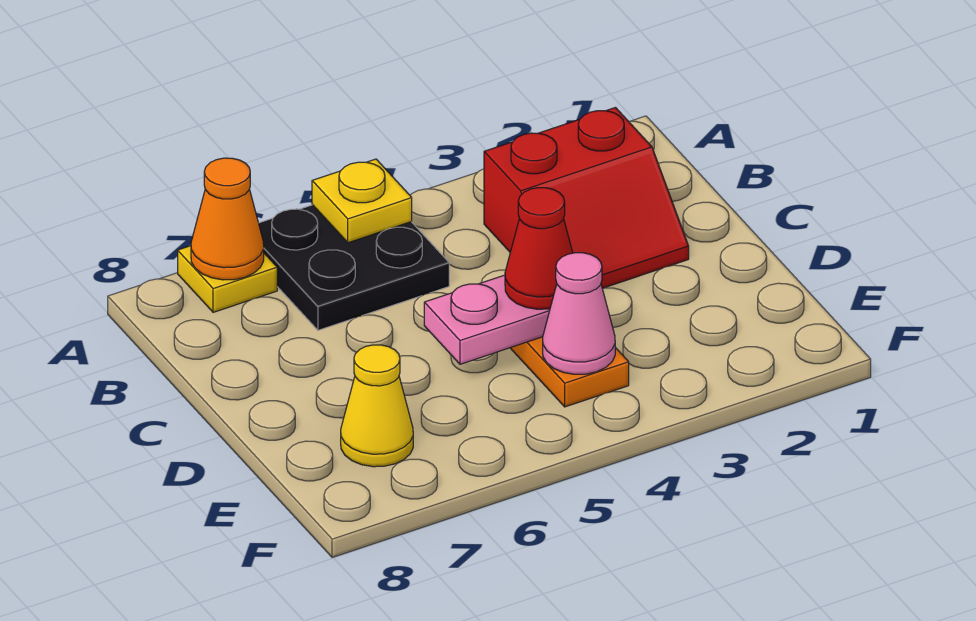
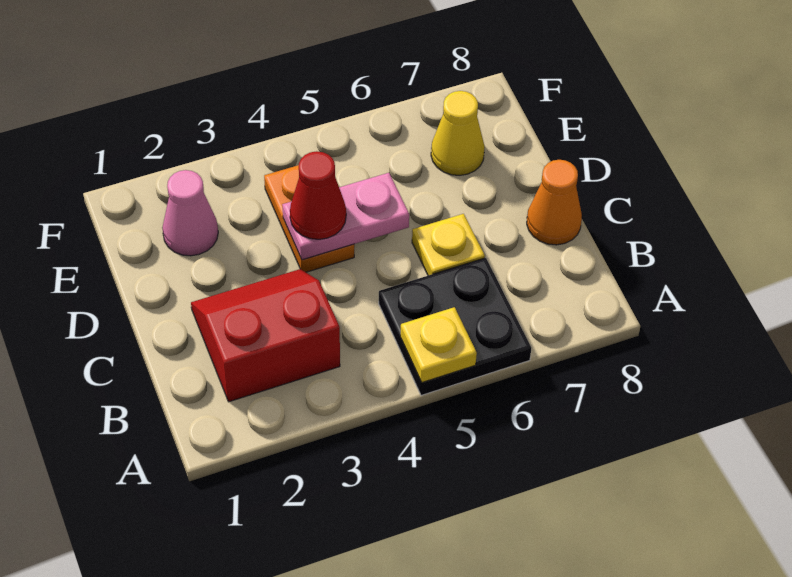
yellow plate A7 level 1 -> yellow plate C6 level 1
orange cone A7 level 2 -> orange cone C8 level 1
pink cone E4 level 2 -> pink cone E2 level 1

